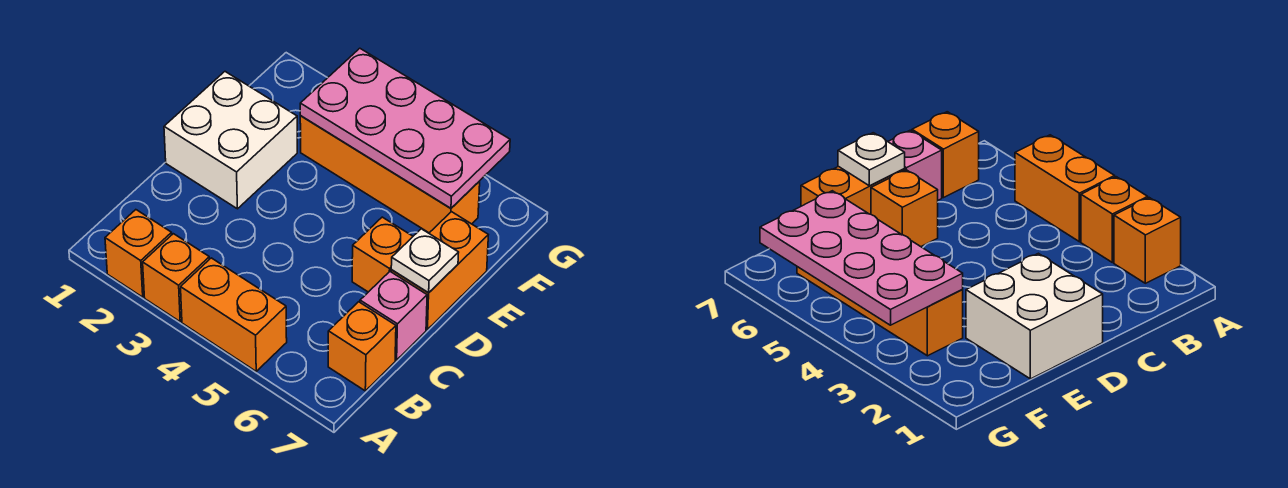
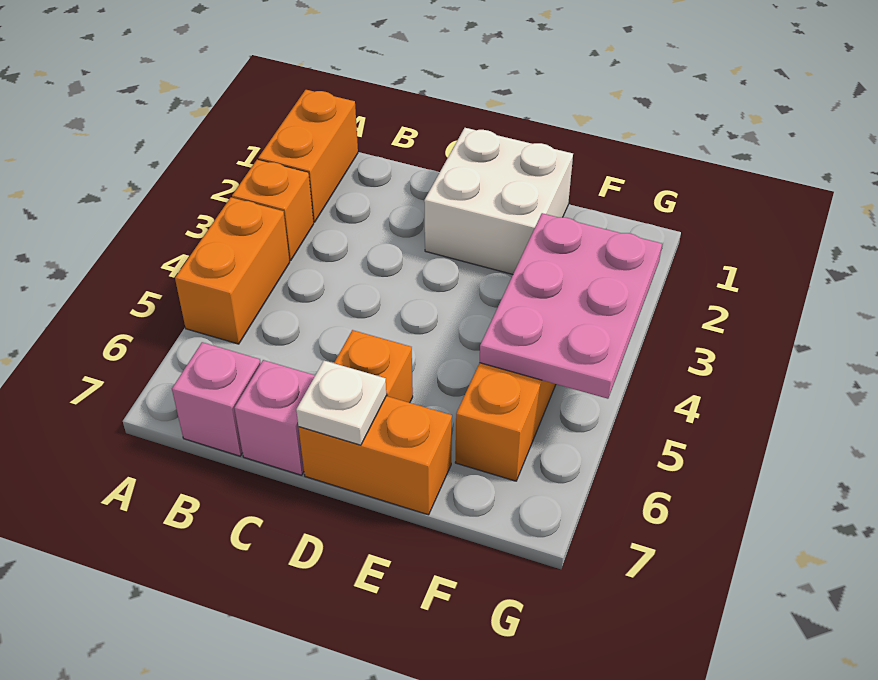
orange brick A2 level 1 -> orange brick A1:A2 level 1
orange brick B7 level 1 -> pink brick B7 level 1
pink plate F3:G6 level 2 -> pink plate F3:G5 level 2

